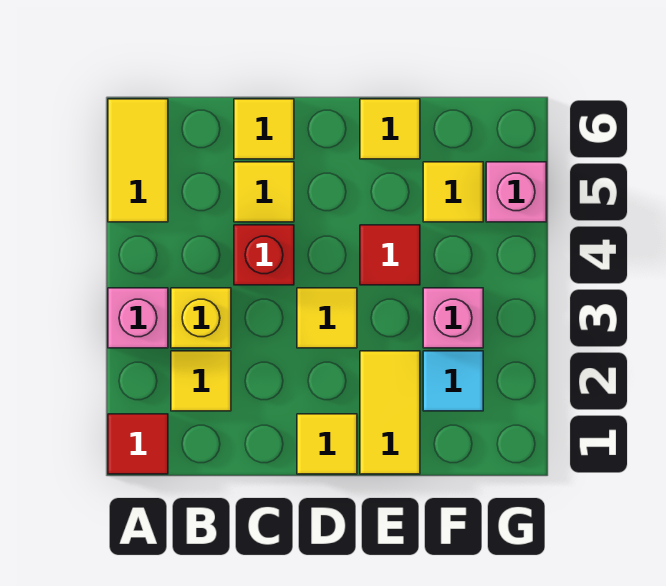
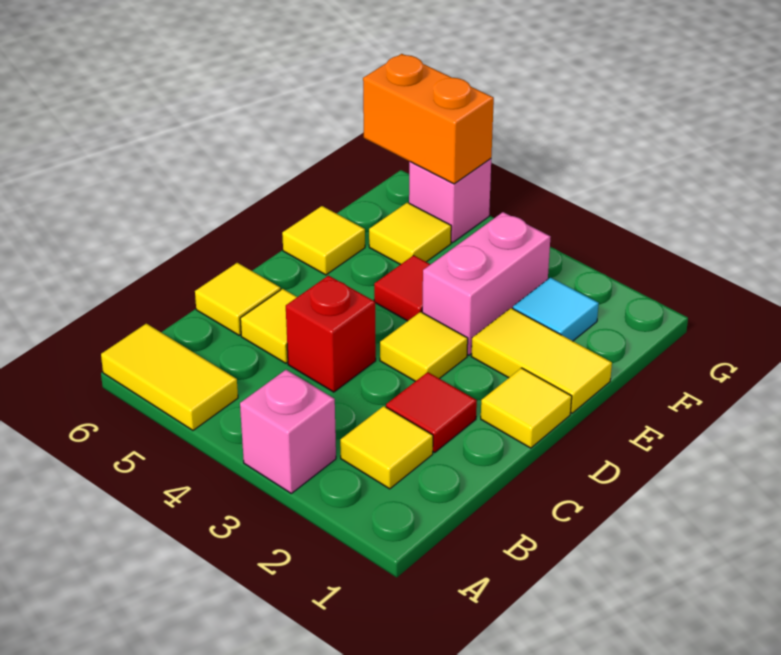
red tile A1 level 1 -> red tile C2 level 1
yellow brick B3 level 1 -> none
pink brick F3 level 1 -> pink brick E3:F3 level 1
none -> orange brick G5:G6 level 2

